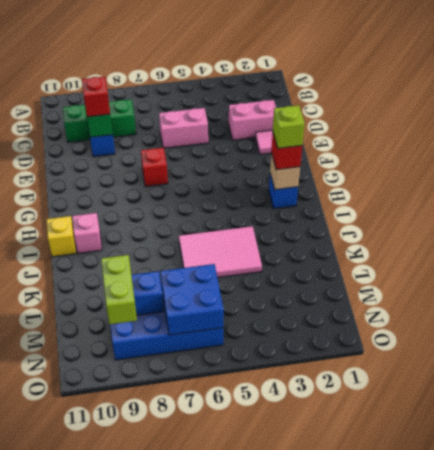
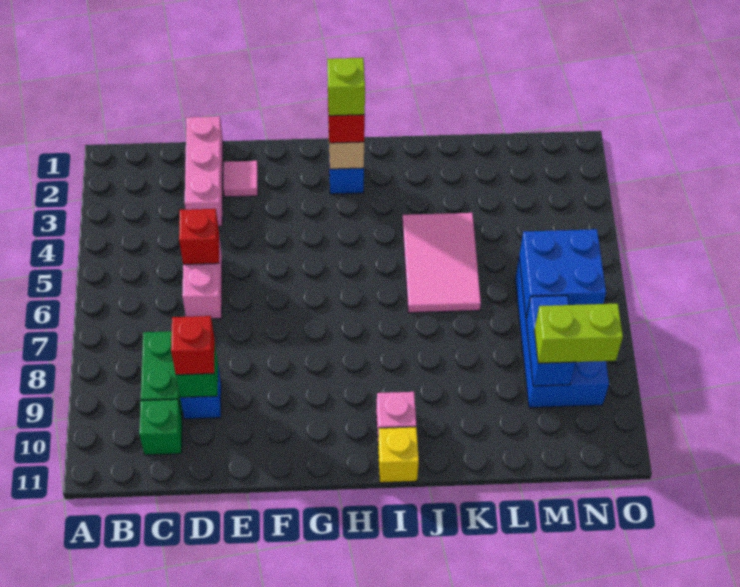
pink brick D2:D3 level 1 -> pink brick D1:D3 level 1
red brick F7 level 1 -> red brick D5 level 2

